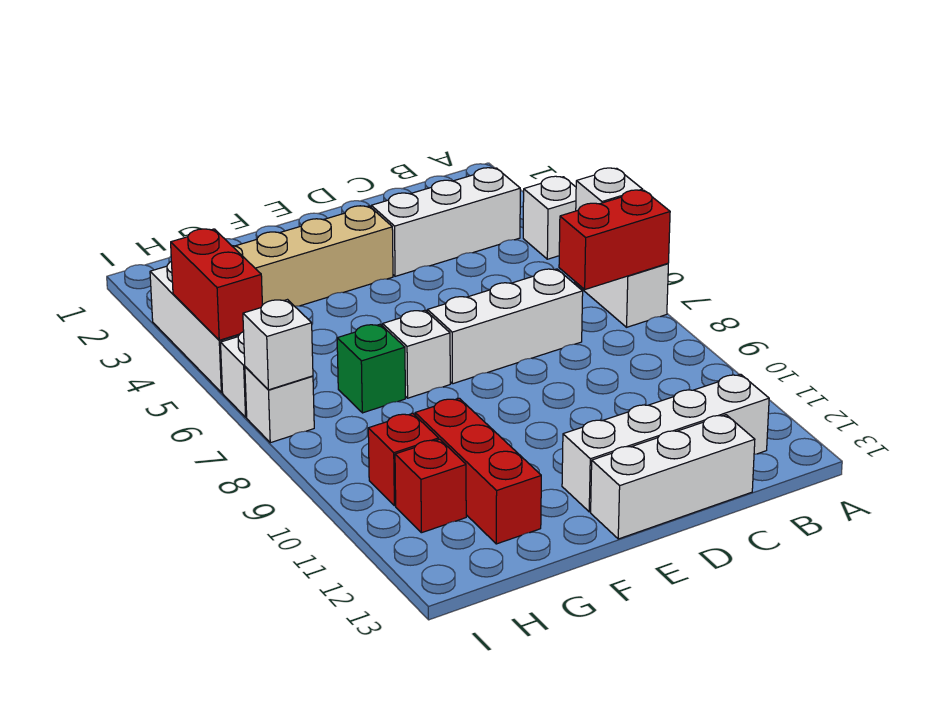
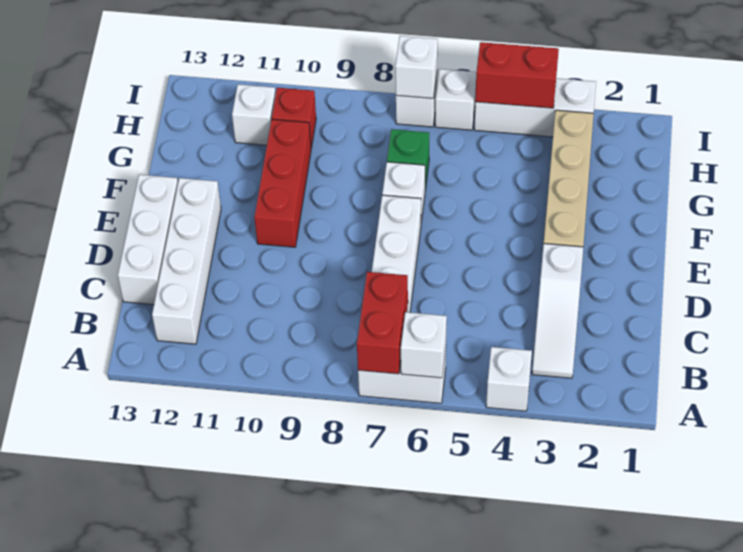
white brick B3:D3 level 1 -> white slope B3:D3 level 1 top D
red brick G10:G12 level 1 -> red brick E10:G10 level 1
red brick H11 level 1 -> white brick H11 level 1

